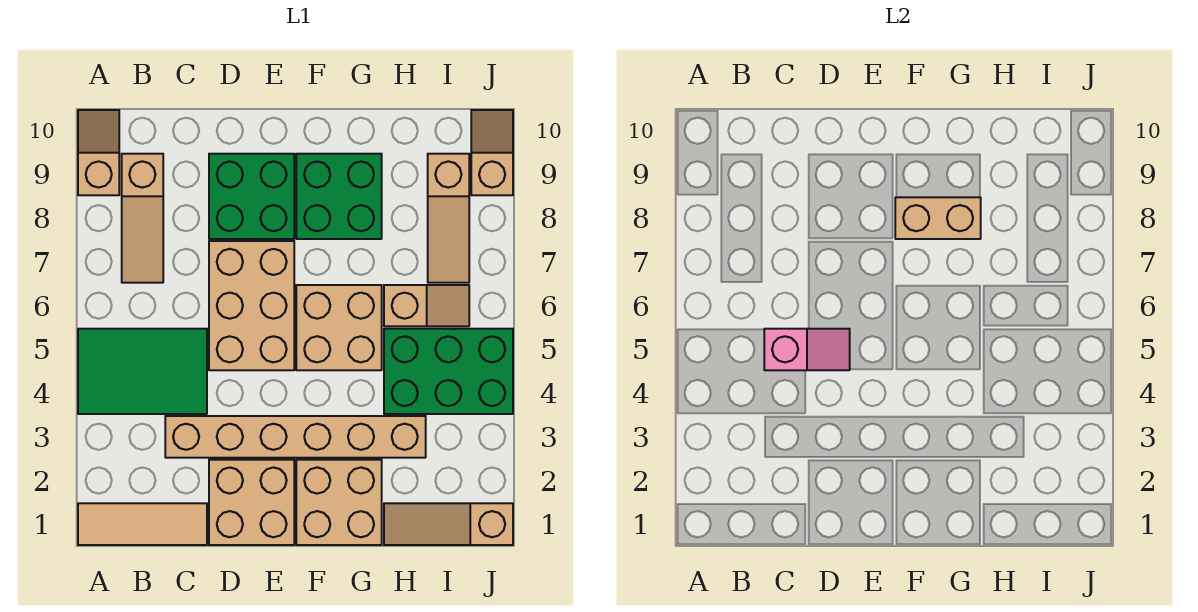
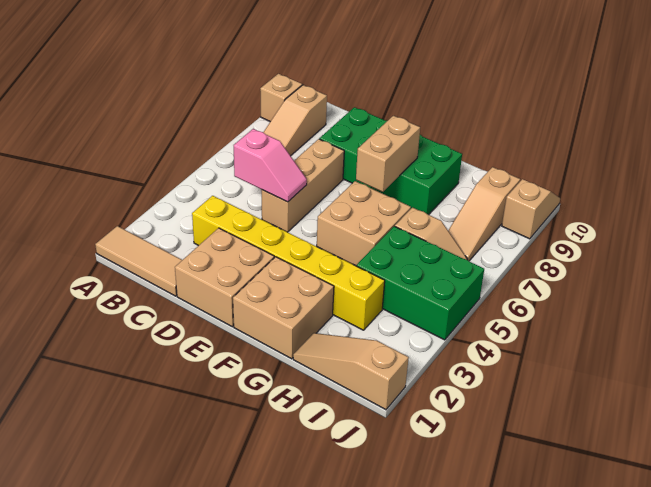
green tile A4:C5 level 1 -> none
tan brick C3:H3 level 1 -> yellow brick C3:H3 level 1
tan brick D5:E7 level 1 -> tan brick D5:D7 level 1
tan brick F8:G8 level 2 -> tan brick F7:F8 level 2

